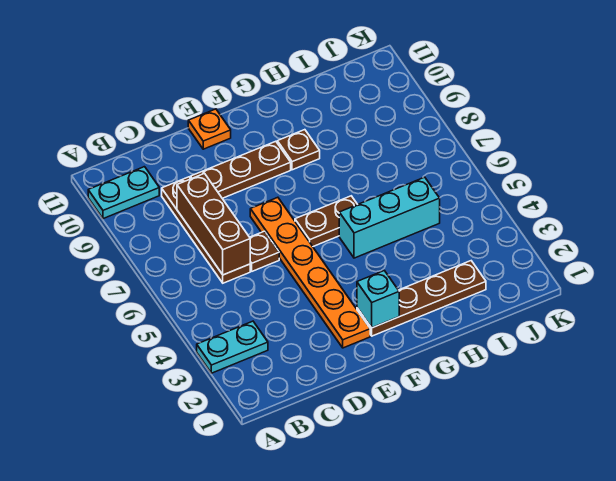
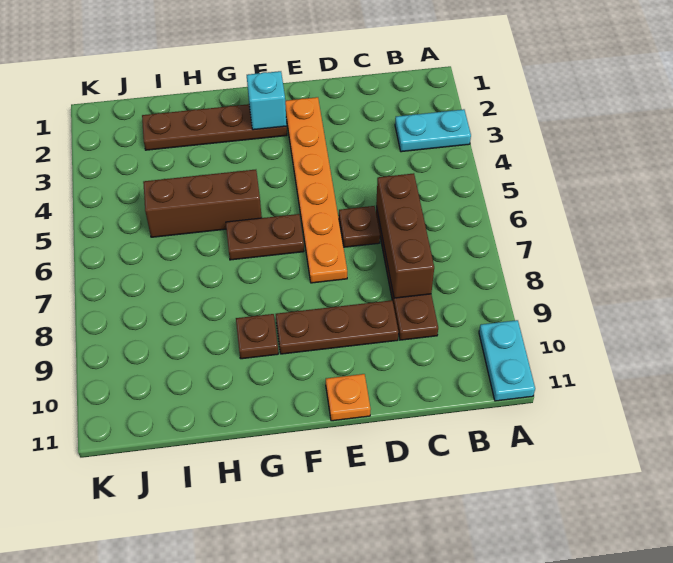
cyan plate A10:B10 level 1 -> cyan plate A10:A11 level 1
cyan brick G5:I5 level 1 -> brown brick G5:I5 level 1

